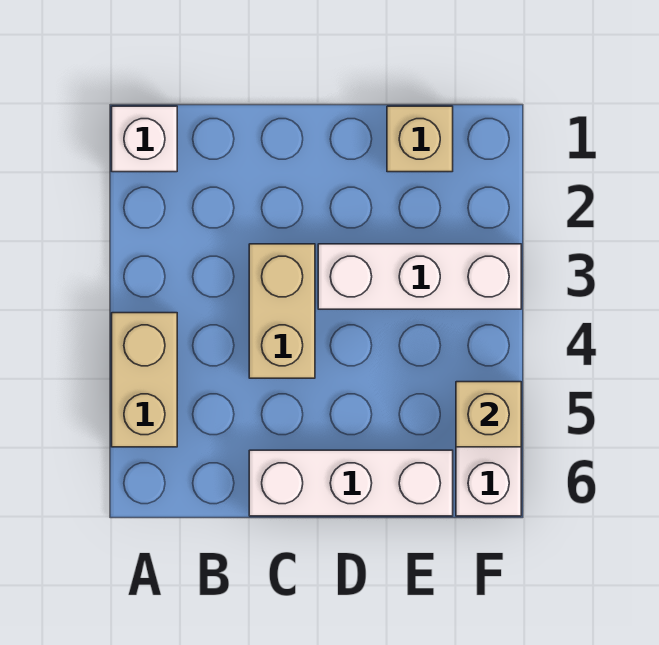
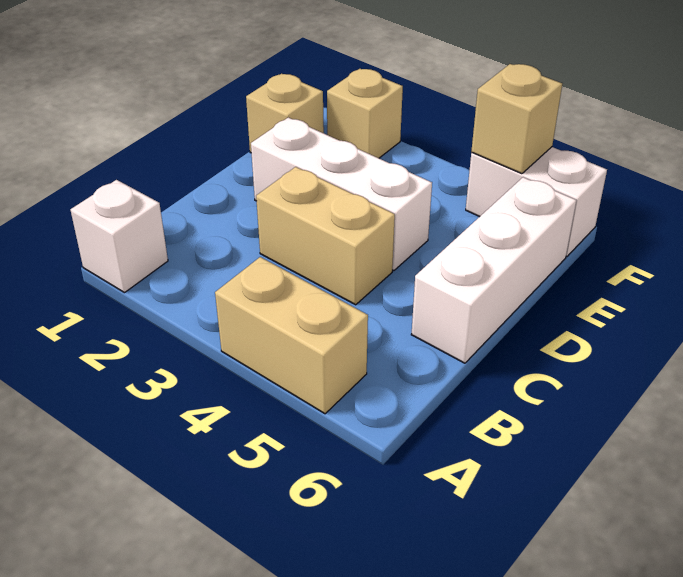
white brick D3:F3 level 1 -> white brick D2:D4 level 1
none -> tan brick F2 level 1

